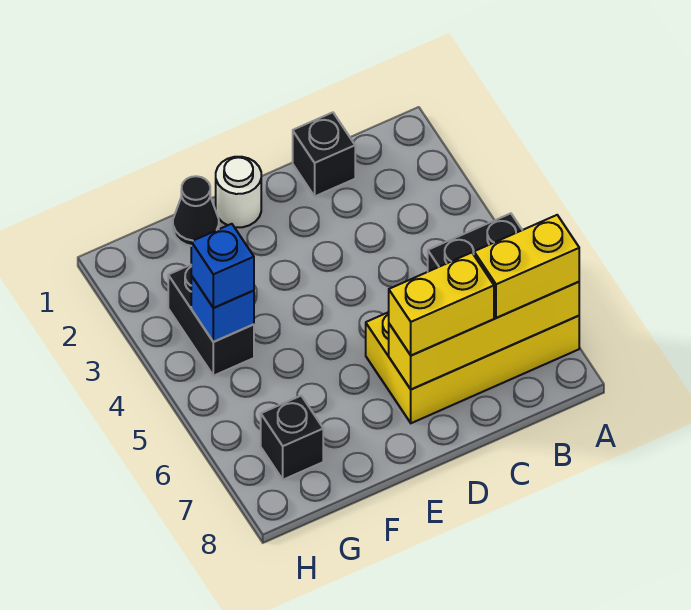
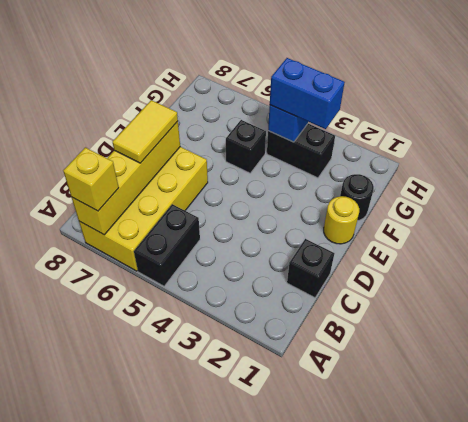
yellow brick A7:B7 level 3 -> yellow brick A7 level 3
yellow brick C7:D7 level 3 -> yellow tile C7:D7 level 3
white round brick E1 level 1 -> yellow round brick E1 level 1
black cone F1 level 1 -> black round brick F1 level 1
blue brick G4 level 3 -> blue brick G3:G4 level 3
black brick G7 level 1 -> black brick F5 level 1

